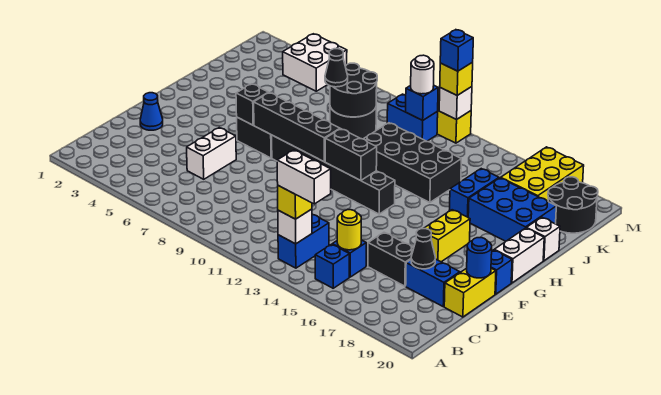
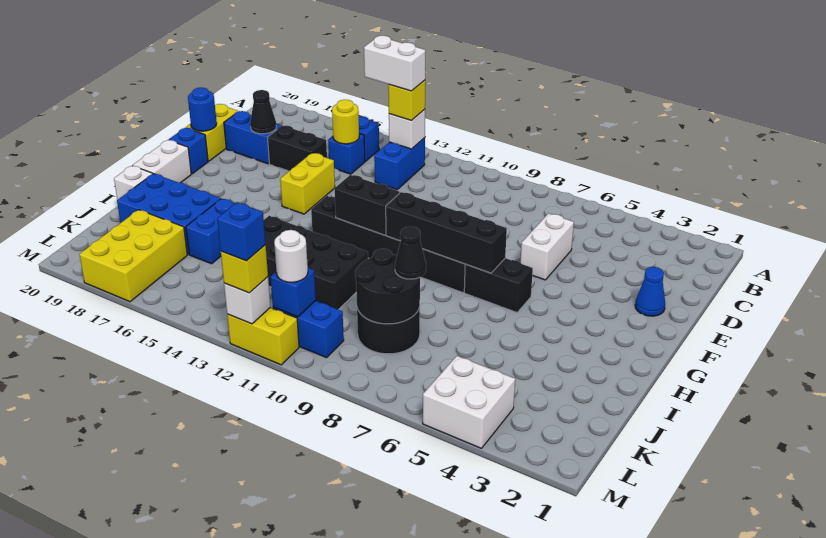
yellow brick F17:G17 level 1 -> yellow brick E15:F15 level 1
black brick G6 level 2 -> none
black round brick K19:L20 level 1 -> none

